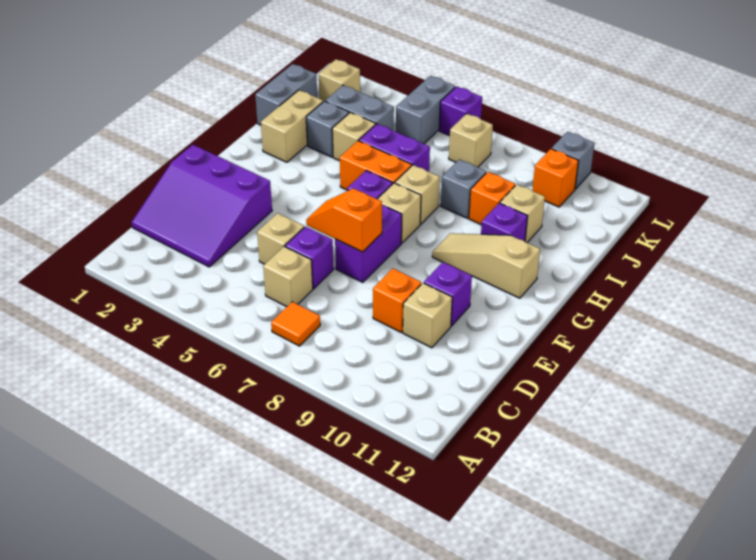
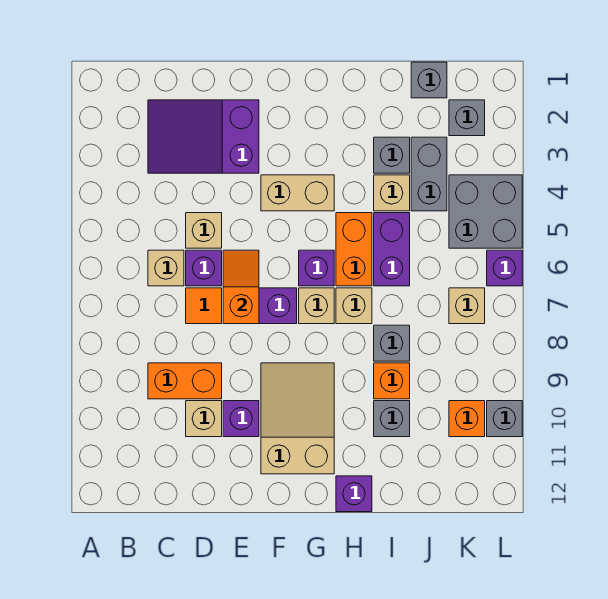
orange tile B7 level 1 -> orange tile D7 level 1
purple slope C1:E3 level 1 top E -> purple slope C2:E3 level 1 top E
orange brick D9 level 1 -> orange brick C9:D9 level 1
tan slope G9:G11 level 1 top 11 -> tan slope F9:G11 level 1 top 11
tan brick H2:I2 level 1 -> tan brick F4:G4 level 1
purple brick H10 level 1 -> purple brick H12 level 1
grey brick I1:J1 level 1 -> grey brick J1 level 1
tan brick I10 level 1 -> grey brick I10 level 1
tan brick K2 level 1 -> grey brick K2 level 1
grey brick K5:L5 level 1 -> grey brick K4:L5 level 1

